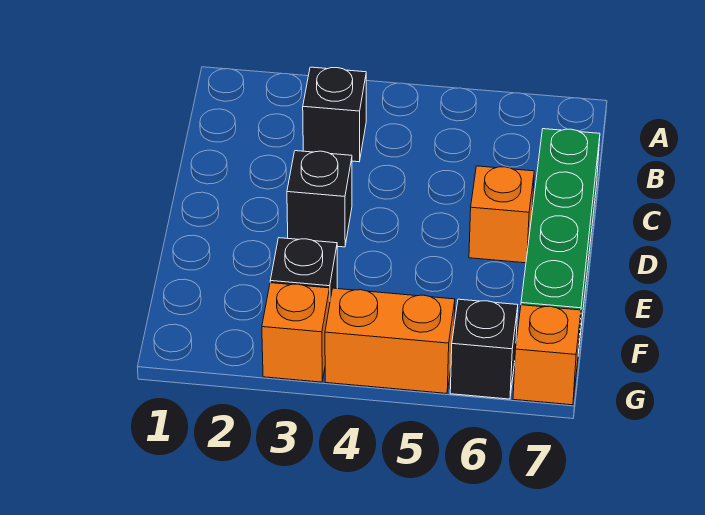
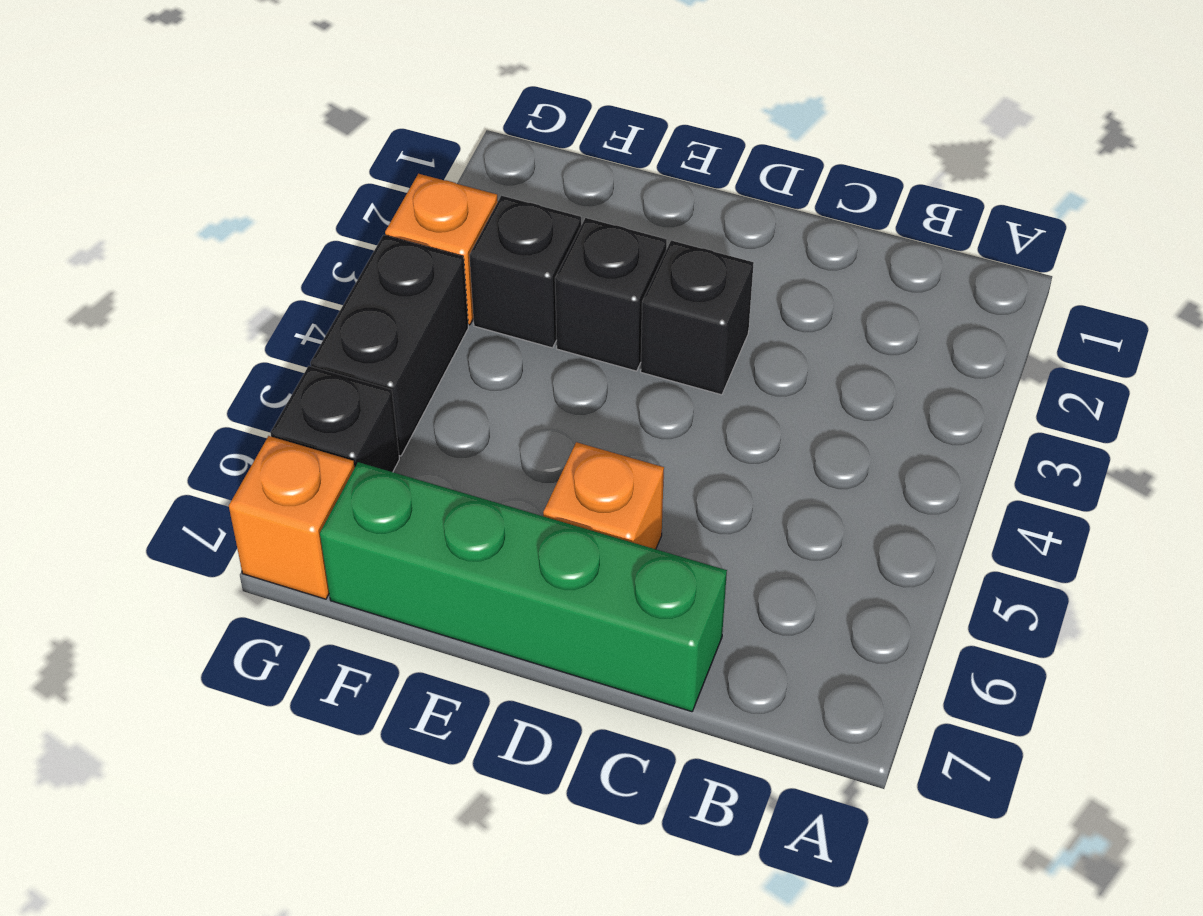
black brick B3 level 1 -> black brick E3 level 1
orange brick G4:G5 level 1 -> black brick G4:G5 level 1

